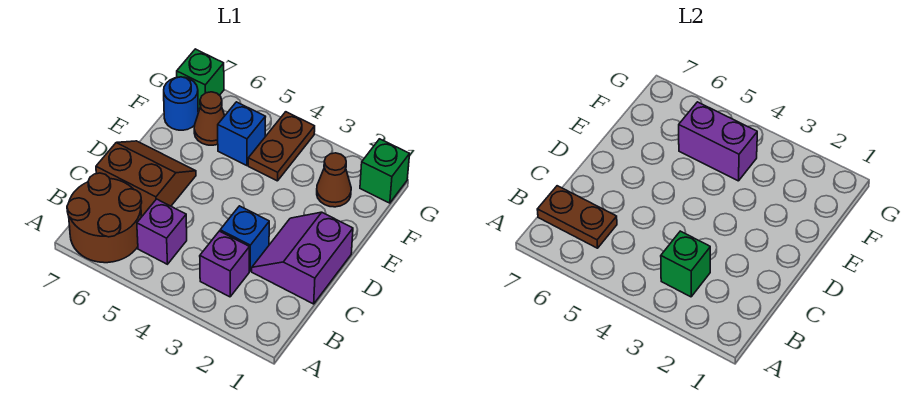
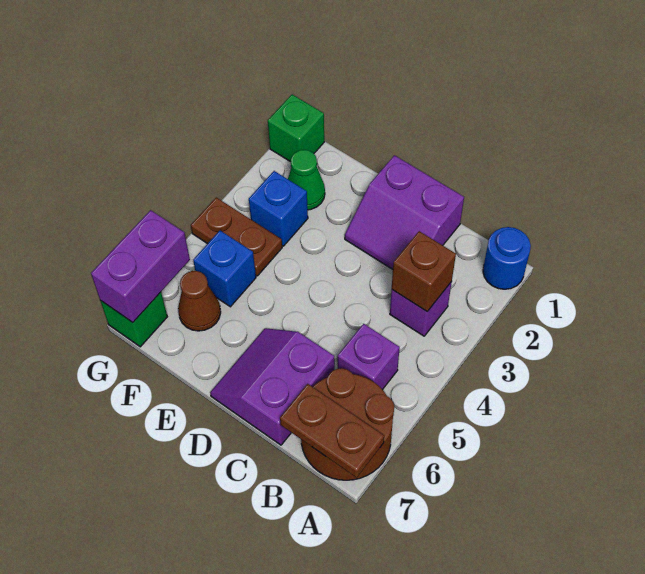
green brick B3 level 2 -> brown brick B3 level 2
brown plate B6:B7 level 2 -> brown plate A7:B7 level 2
blue brick C3 level 1 -> blue brick F3 level 1
brown slope C6:D7 level 1 top C -> purple slope C6:D7 level 1 top C
brown cone F2 level 1 -> green cone F2 level 1
purple brick F4:F5 level 2 -> purple brick G6:G7 level 2
blue round brick F7 level 1 -> blue round brick A1 level 1

